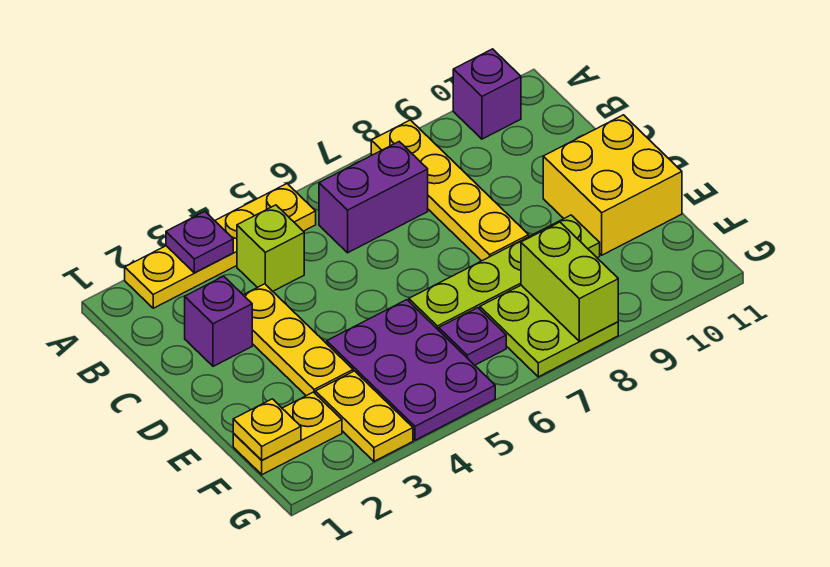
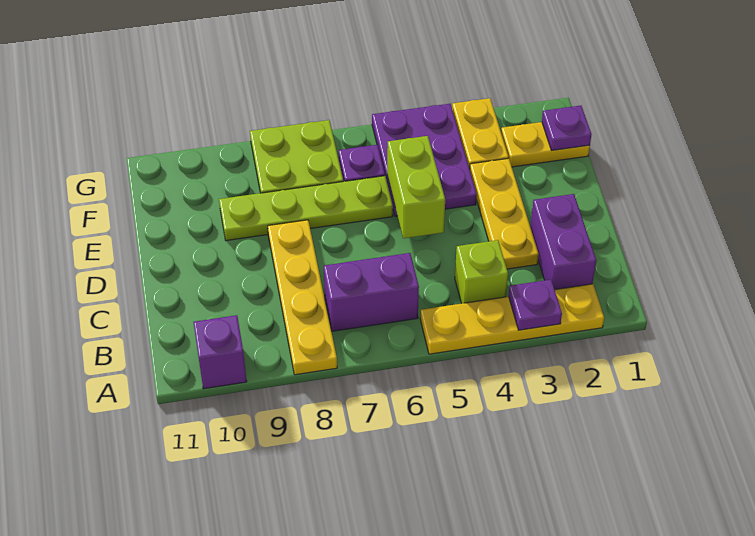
purple brick C2 level 1 -> purple brick B2:C2 level 1
yellow brick D10:E11 level 1 -> none
yellow plate F1 level 2 -> purple plate F1 level 2
lime brick F8:G8 level 2 -> lime brick D5:E5 level 2

